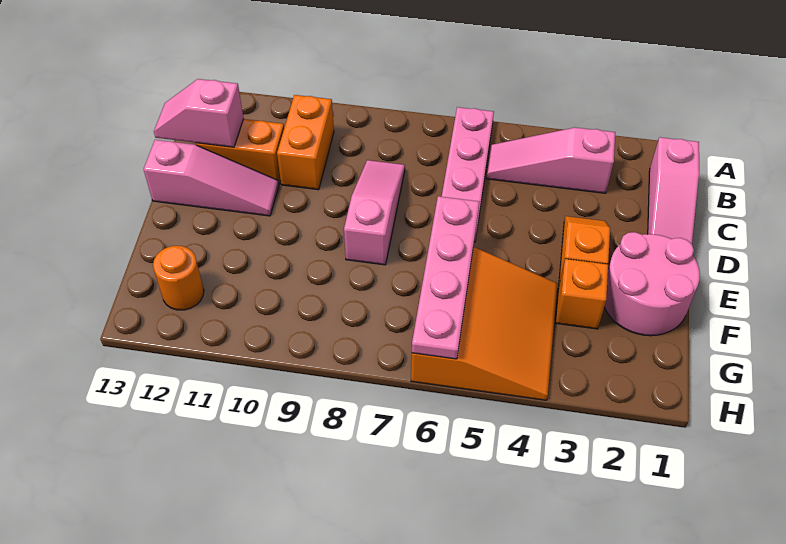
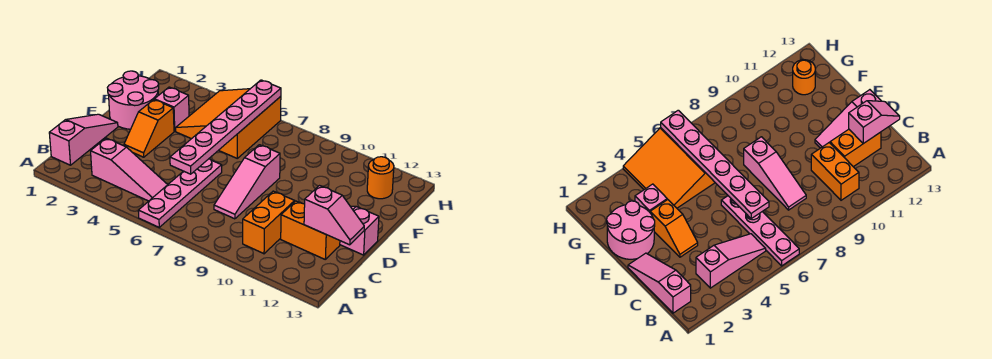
pink plate E6:H6 level 2 -> pink plate C6:H6 level 2
orange brick F3 level 1 -> pink brick F3 level 1

